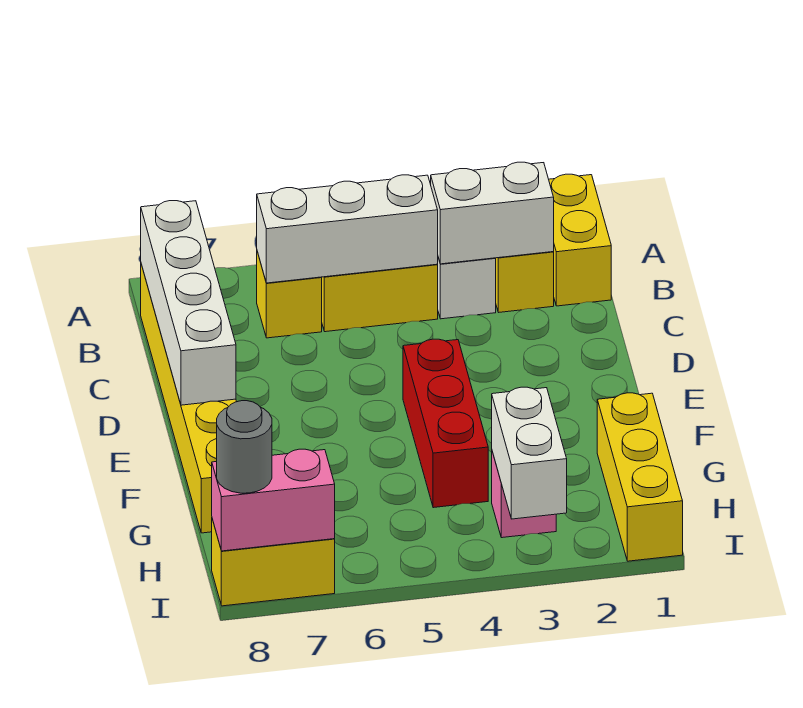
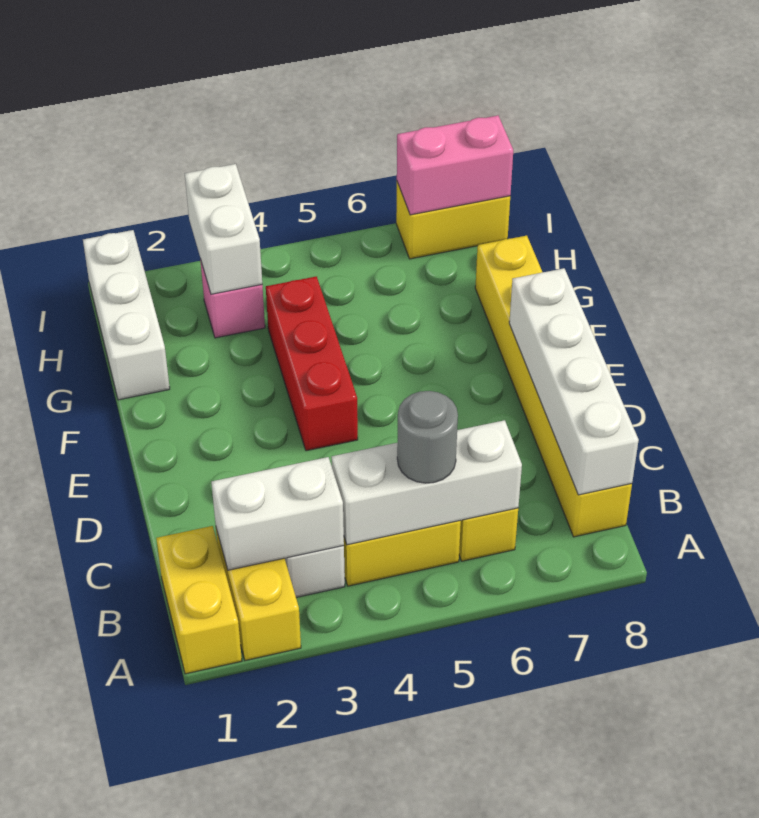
yellow brick G1:I1 level 1 -> white brick G1:I1 level 1
grey round brick I8 level 3 -> grey round brick B5 level 3

